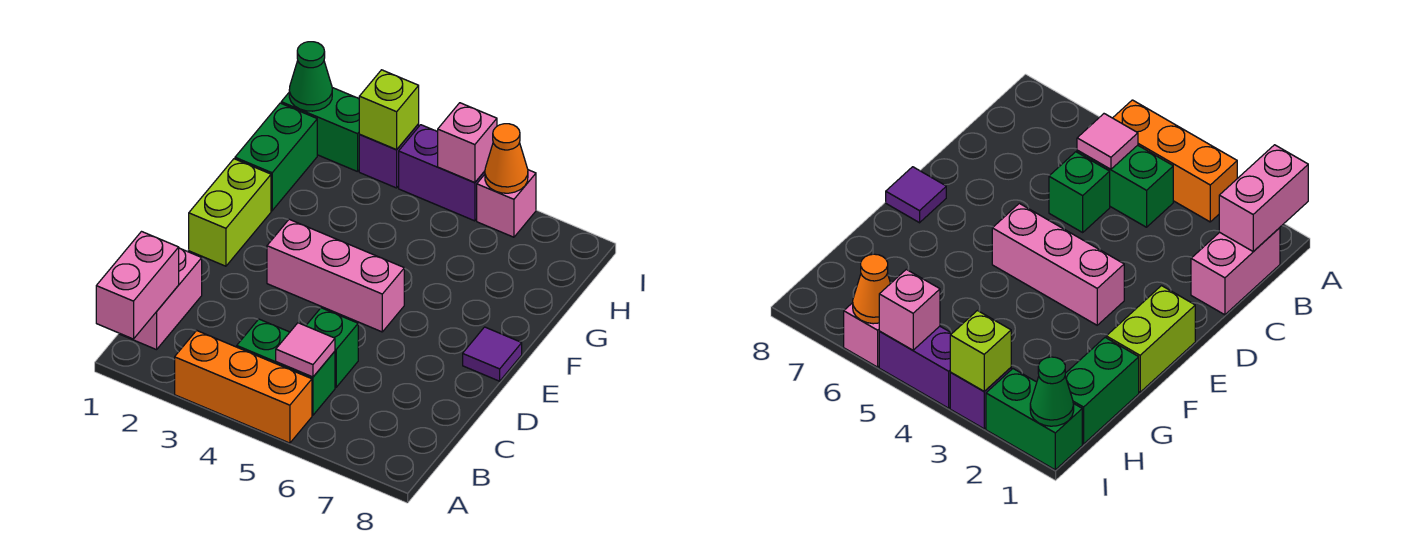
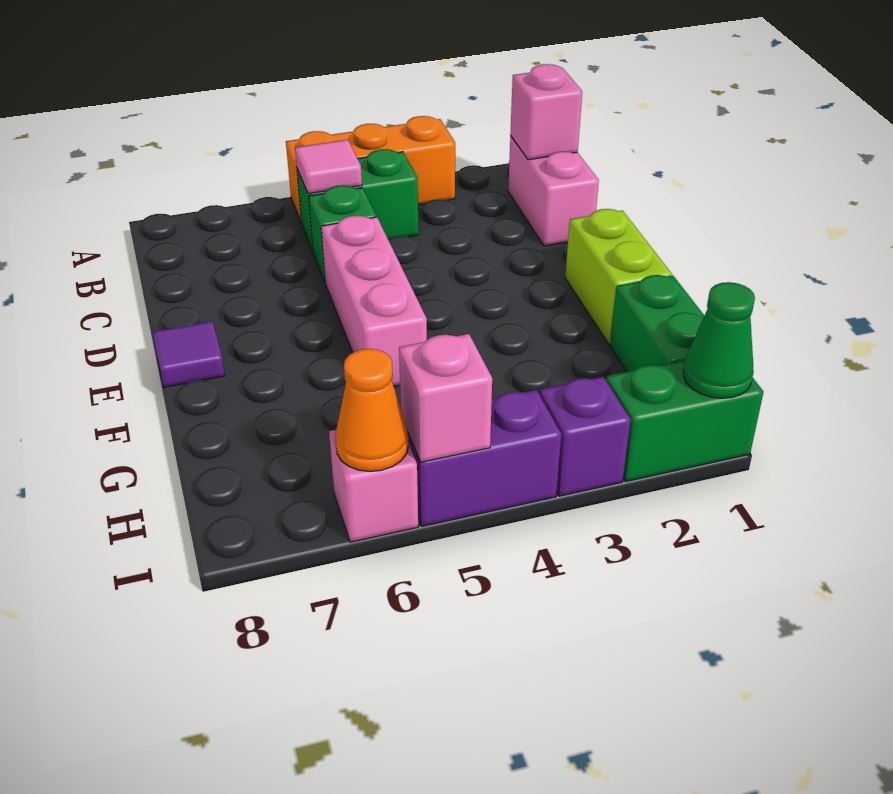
pink brick A1:B1 level 2 -> pink brick B1 level 2
pink brick E3:E5 level 1 -> pink brick D5:F5 level 1
lime brick I3 level 2 -> none

